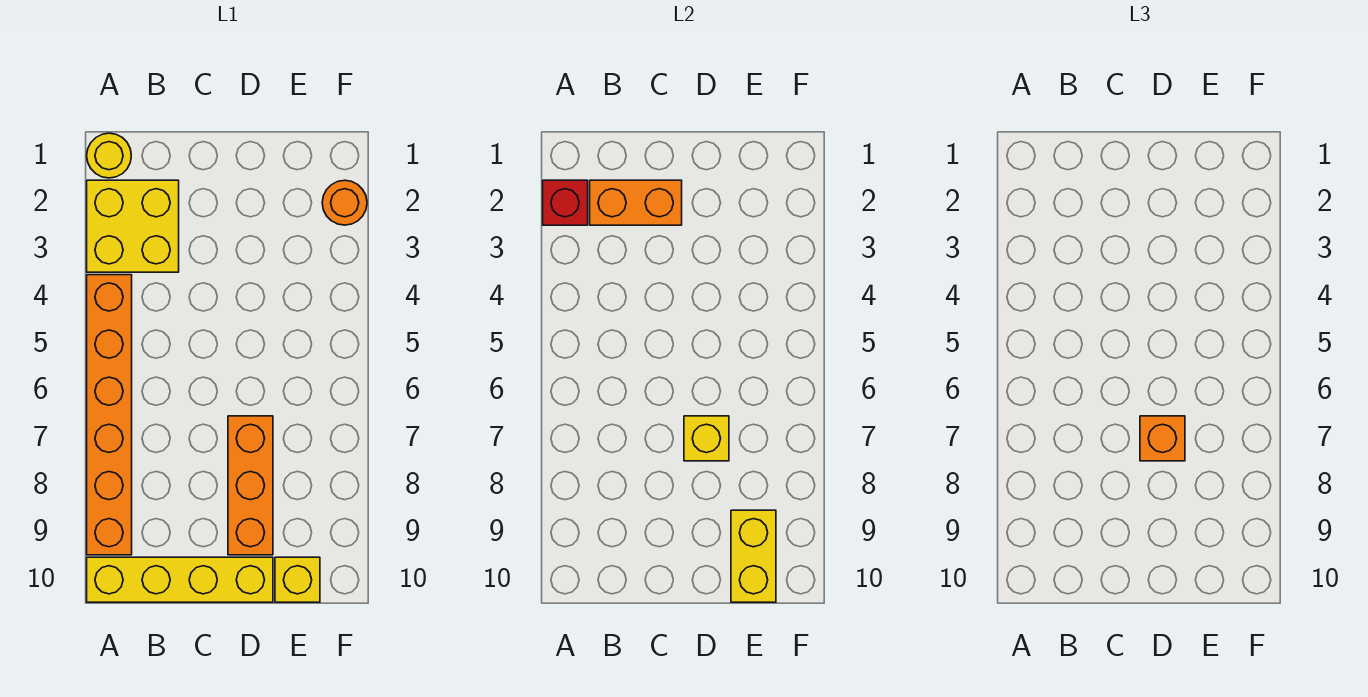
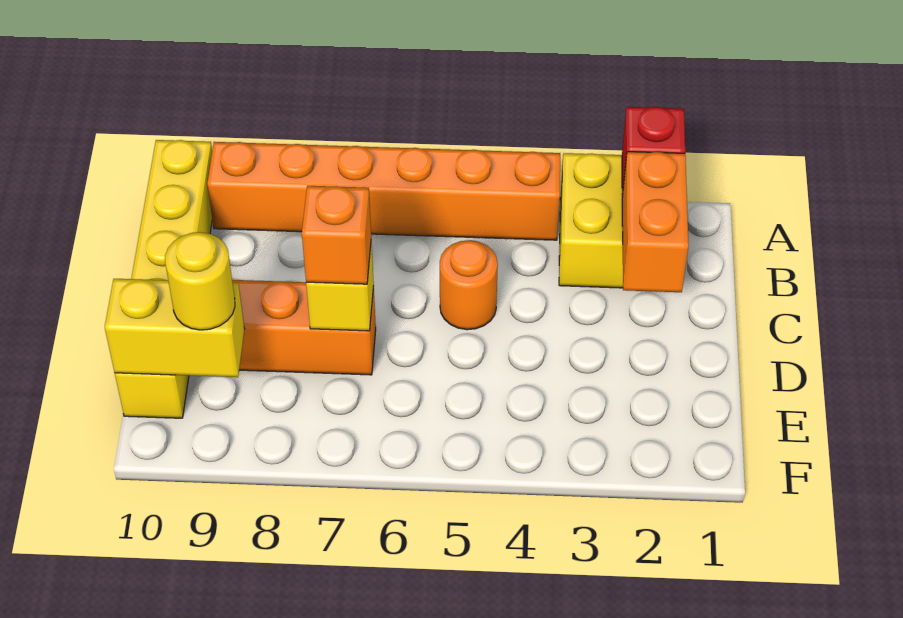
yellow round brick A1 level 1 -> yellow round brick E9 level 3
orange round brick F2 level 1 -> orange round brick C5 level 1

